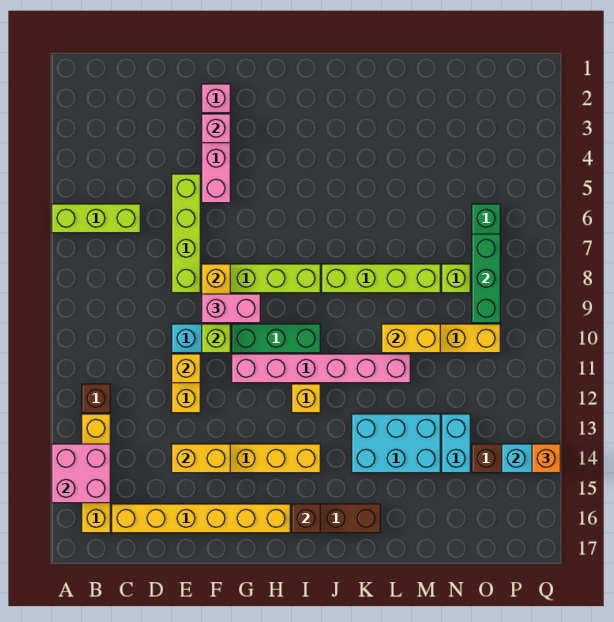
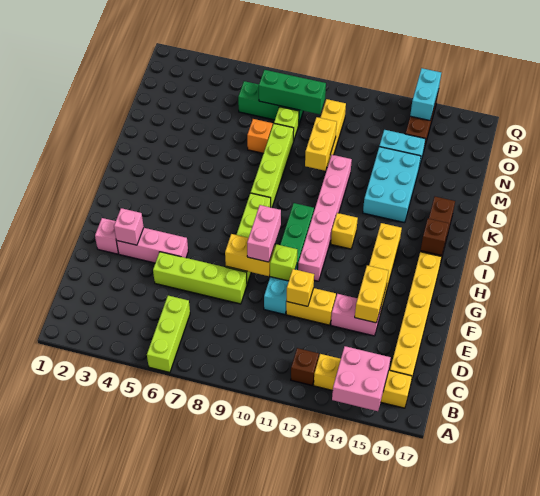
none -> pink brick E13:E14 level 1
orange brick Q14 level 3 -> orange brick M7 level 1

